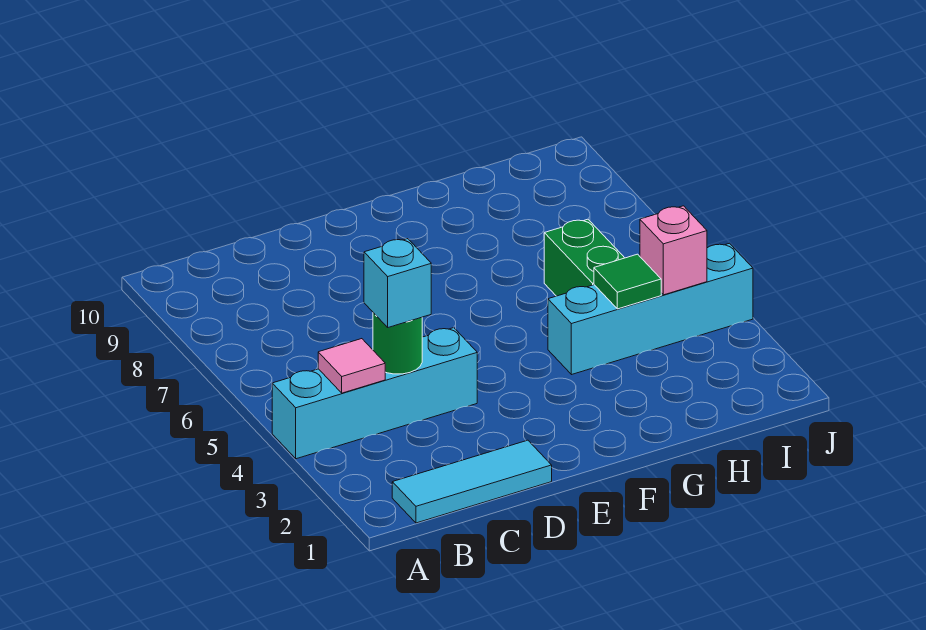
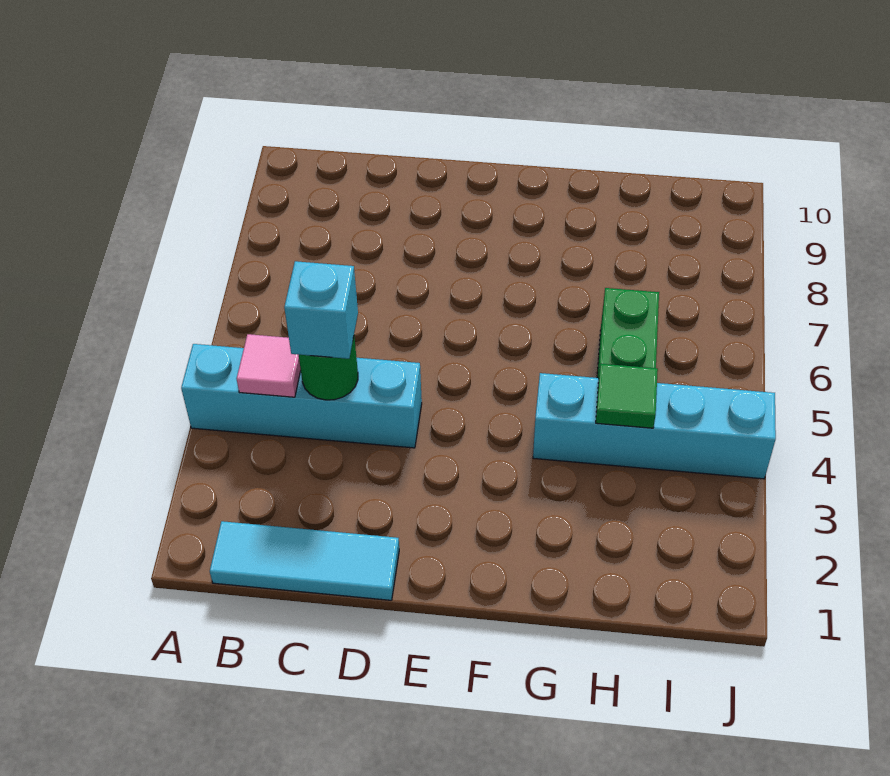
pink brick I4 level 2 -> none

